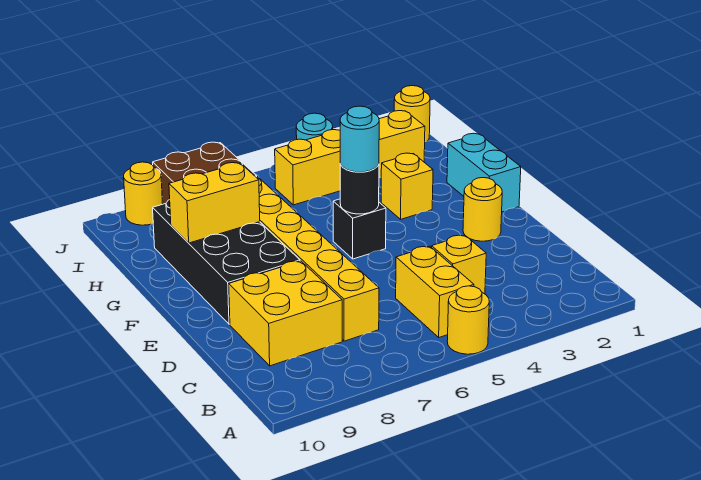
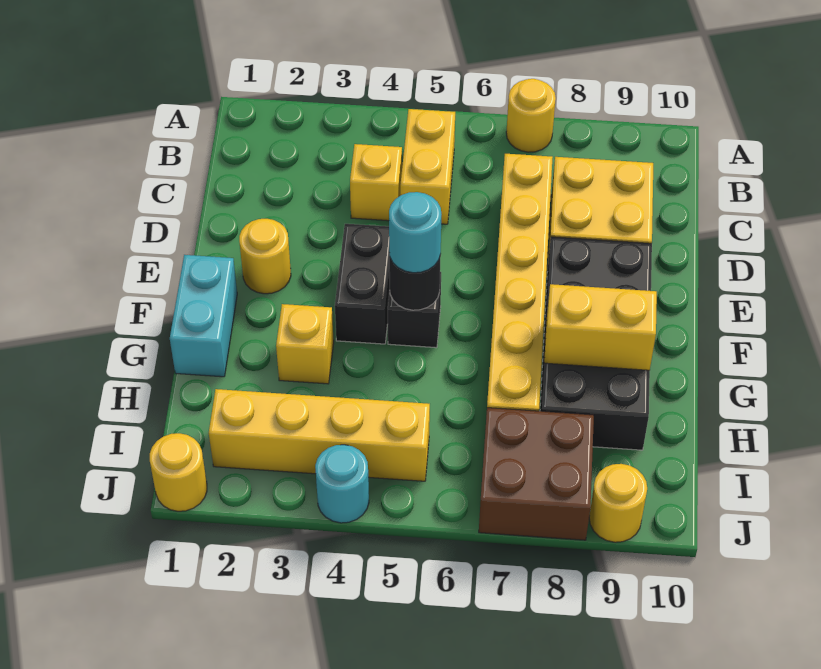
yellow round brick A5 level 1 -> yellow round brick A7 level 1
none -> black brick E4:F4 level 1

